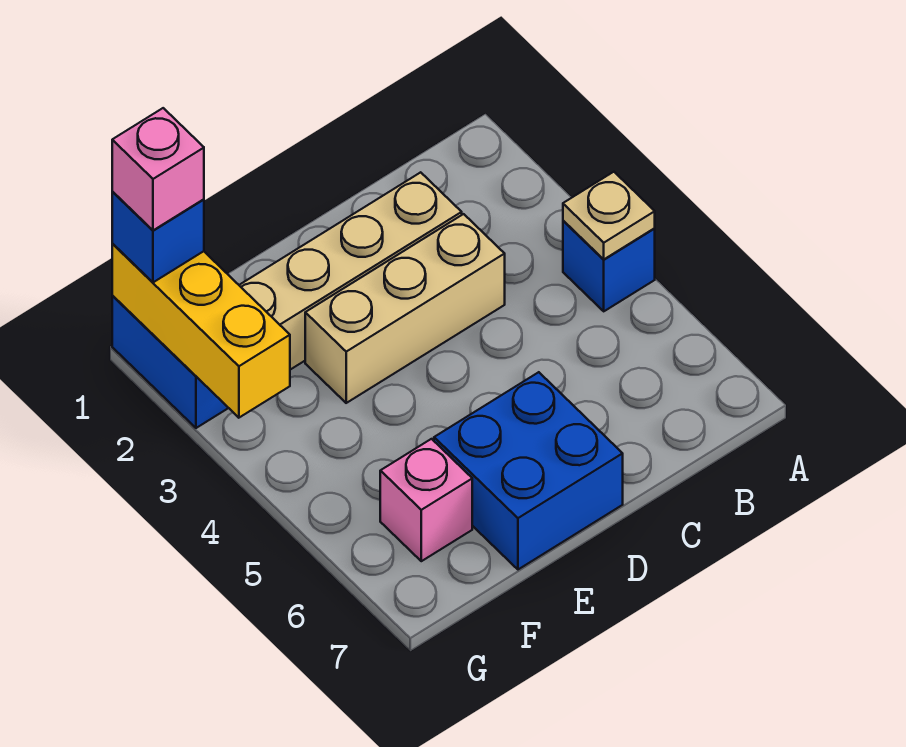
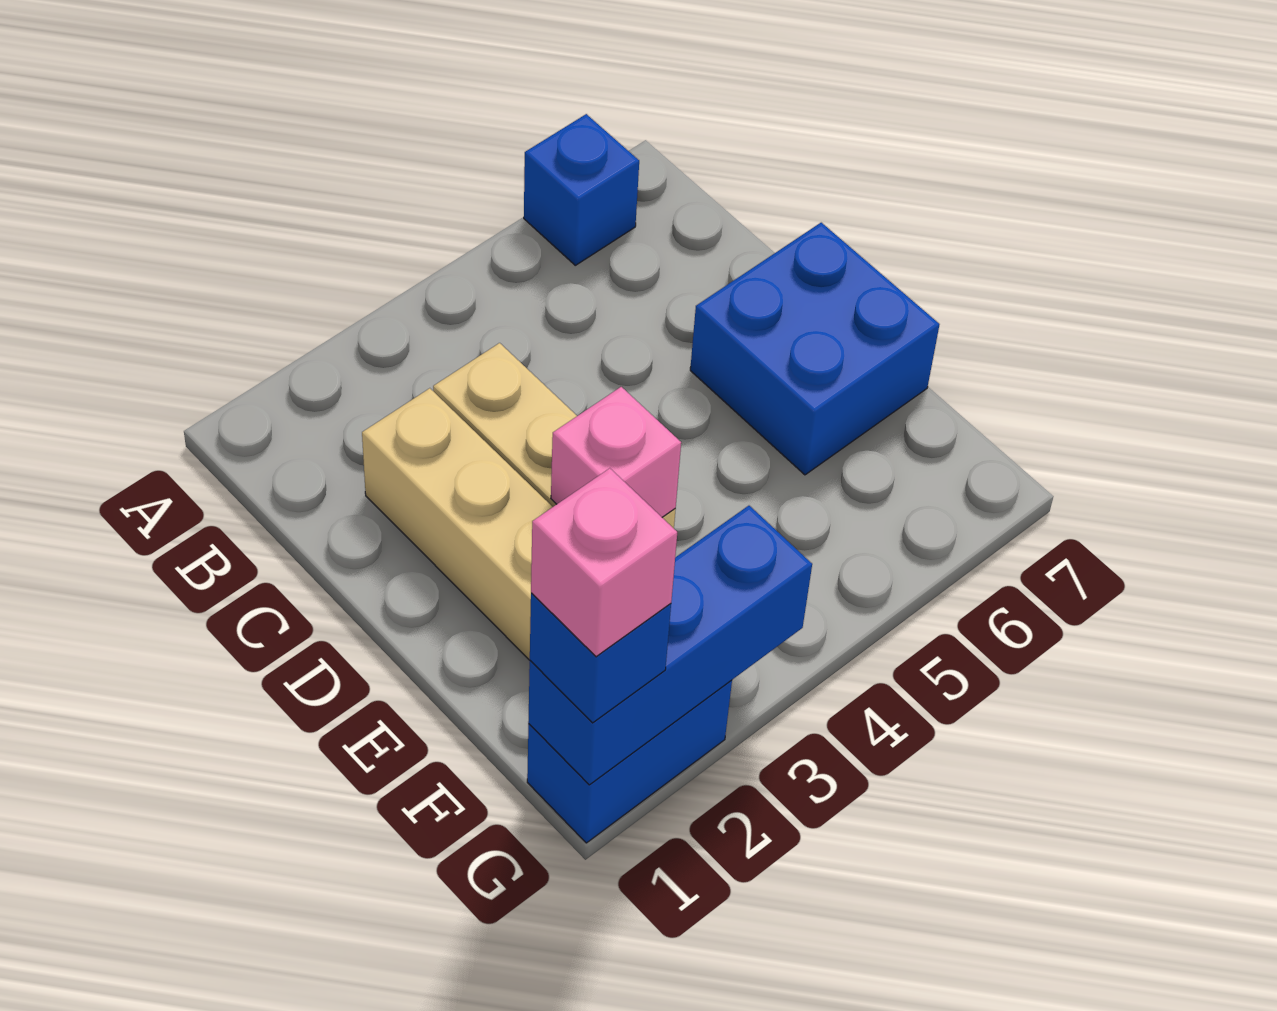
blue brick A4 level 1 -> blue brick A6 level 1
tan plate A4 level 2 -> none
pink brick F6 level 1 -> pink brick E3 level 2
yellow brick G1:G3 level 2 -> blue brick G1:G3 level 2

